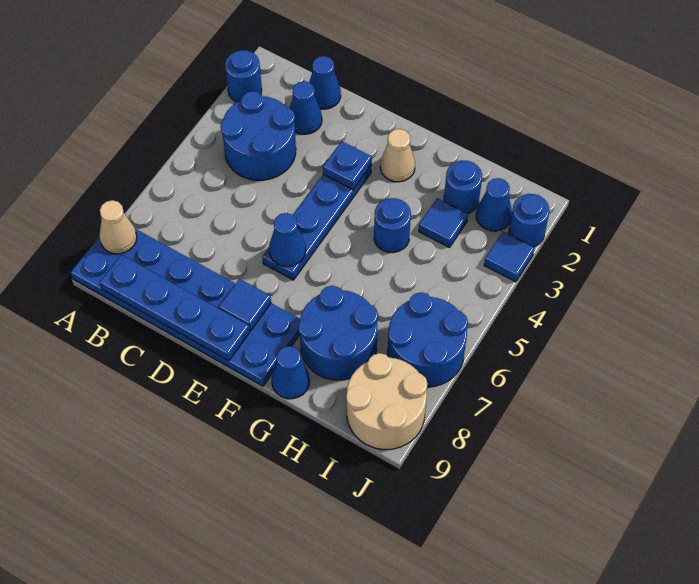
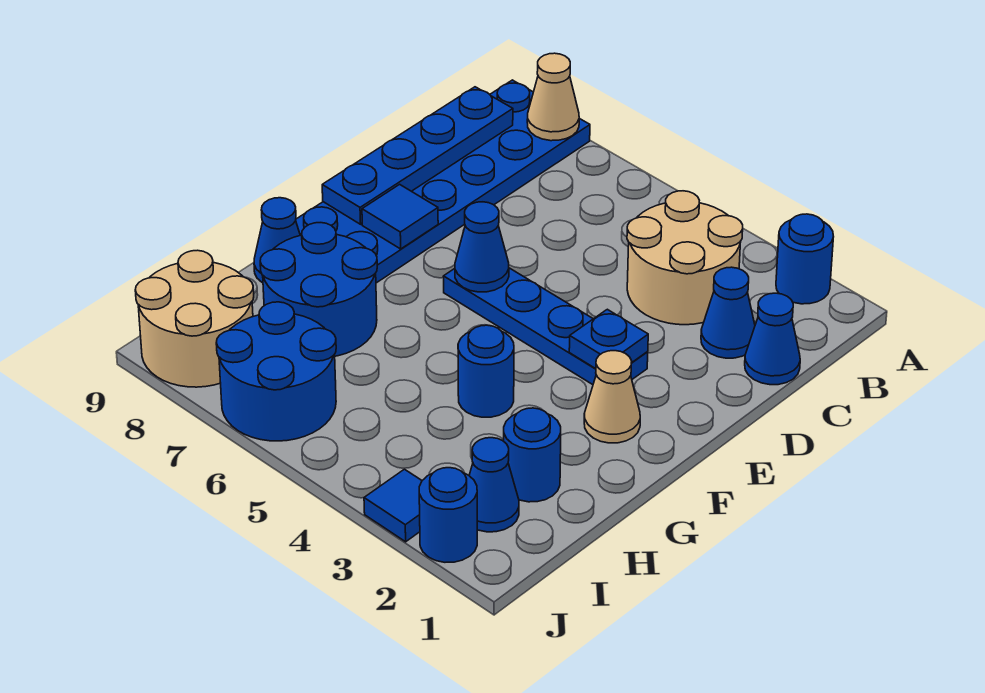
blue round brick B3:C4 level 1 -> tan round brick B3:C4 level 1
blue tile H3 level 1 -> none

